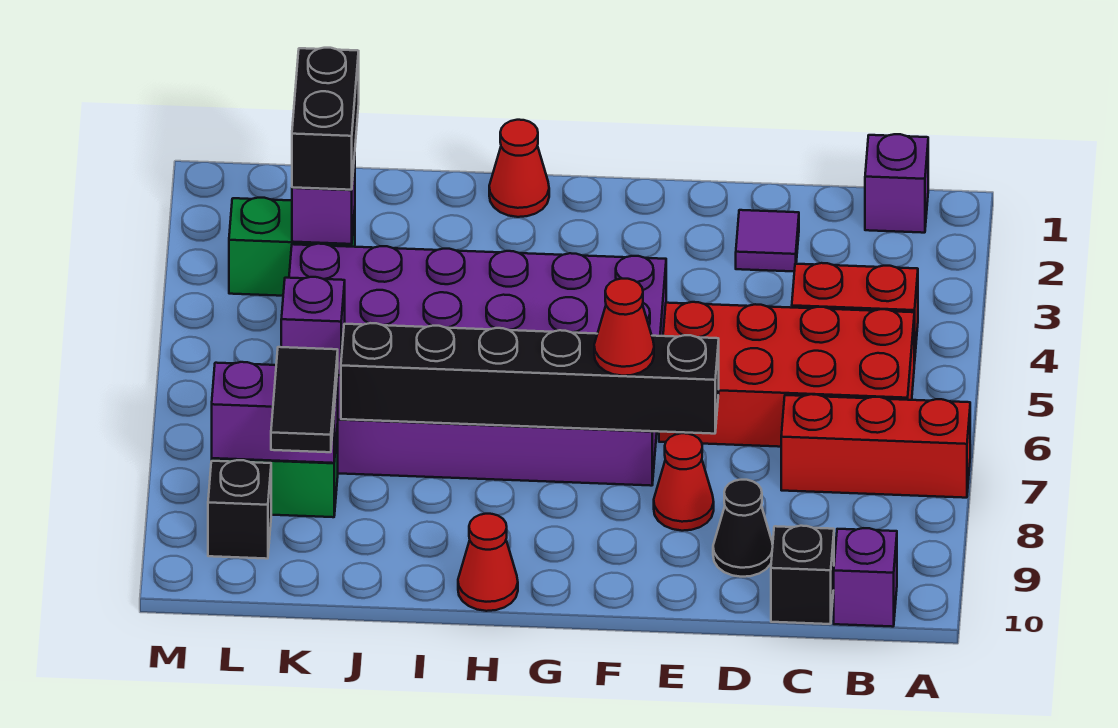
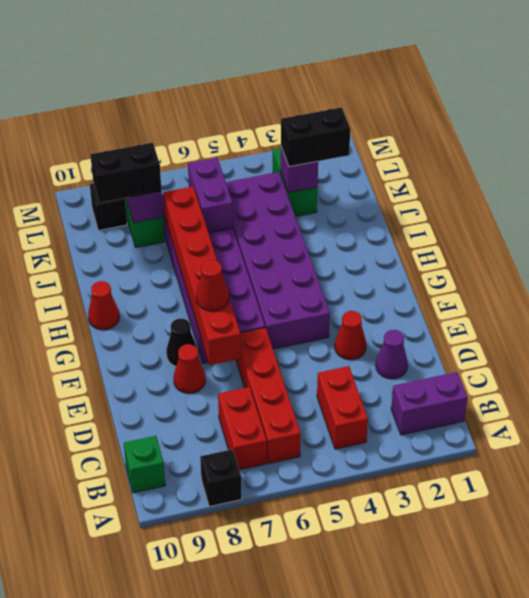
red brick A7:C7 level 1 -> red brick B7:C7 level 1
purple brick B1 level 1 -> purple brick B1:B2 level 1
red brick B5:E6 level 1 -> red brick B6:E6 level 1
purple brick B10 level 1 -> green brick B10 level 1
black brick C10 level 1 -> black brick A8 level 1
purple tile D2 level 1 -> purple cone D2 level 1
black cone D9 level 1 -> black cone F8 level 1
black brick E7:J7 level 2 -> red brick E7:J7 level 2
red cone H1 level 1 -> red cone E3 level 1
purple brick K6 level 2 -> purple brick J6:K6 level 2
black tile K8:K9 level 3 -> black brick K8:K9 level 3

